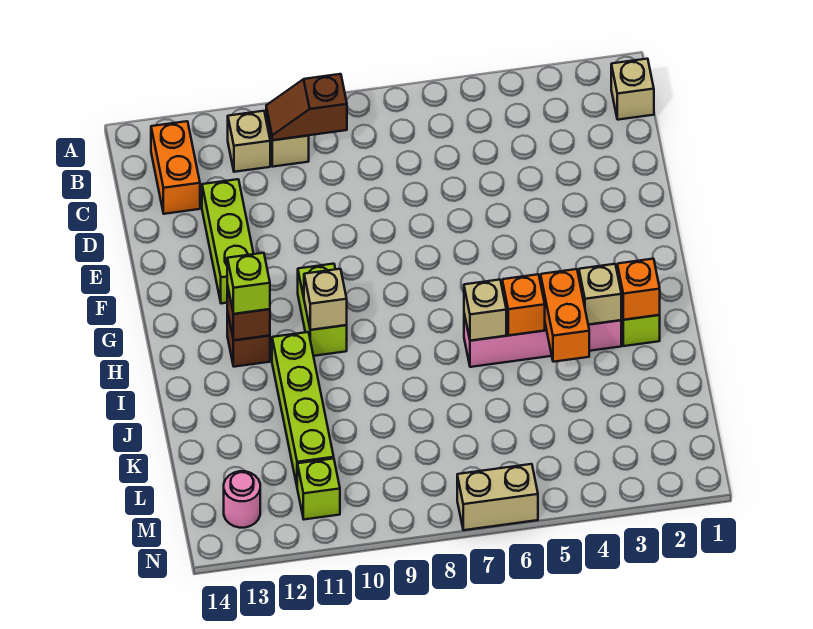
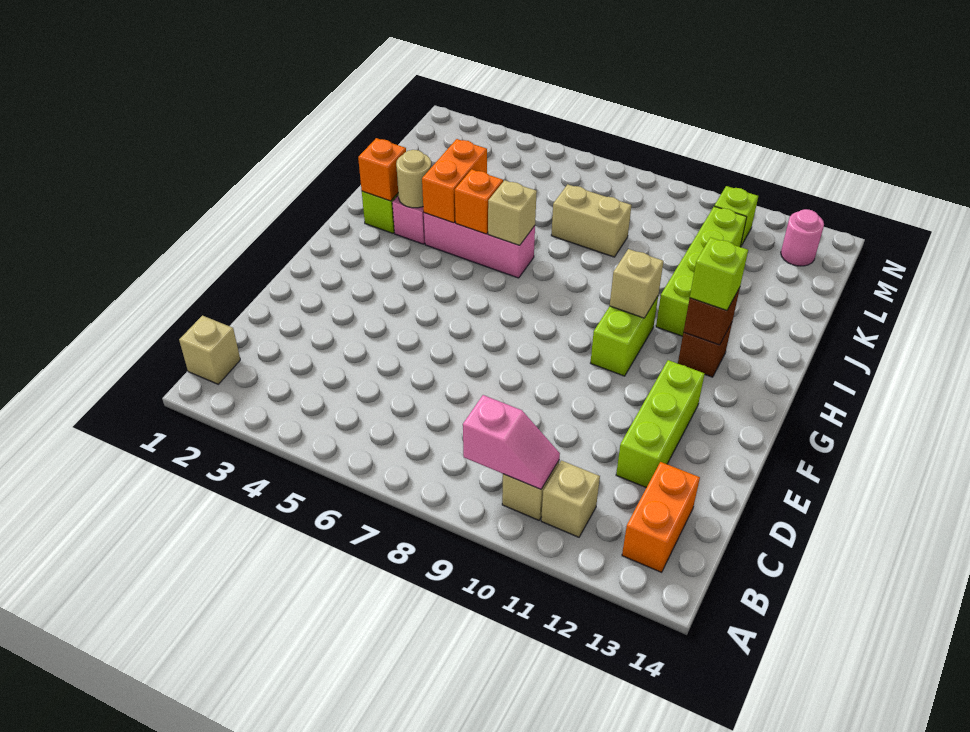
brown slope B9:B10 level 2 top 9 -> pink slope B9:B10 level 2 top 9
tan brick I3 level 2 -> tan round brick I3 level 2
tan brick N6:N7 level 1 -> tan brick K7:K8 level 1

